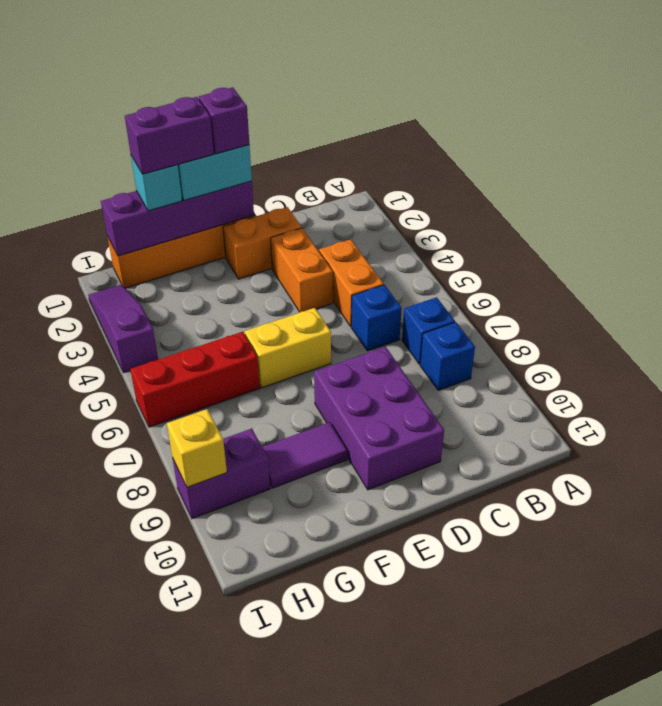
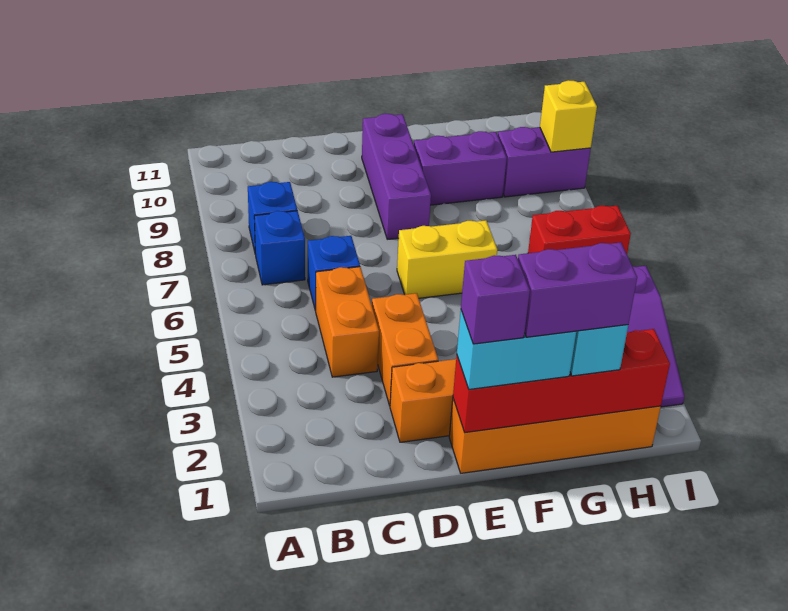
purple brick D8:E10 level 1 -> purple brick E8:E10 level 1
purple brick E1:H1 level 2 -> red brick E1:H1 level 2
purple tile F9:G9 level 1 -> purple brick F9:G9 level 1
red brick G6:I6 level 1 -> red brick H6:I6 level 1

